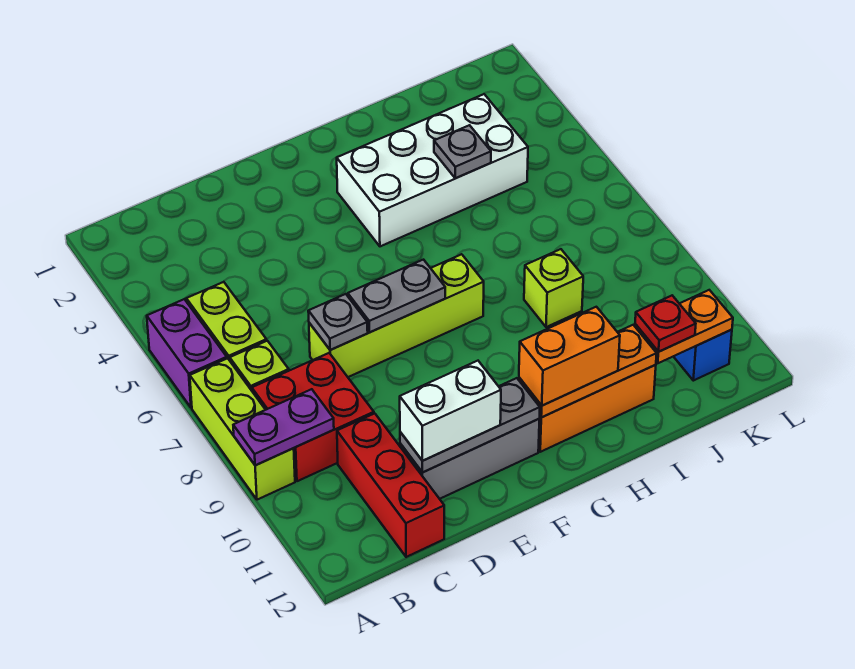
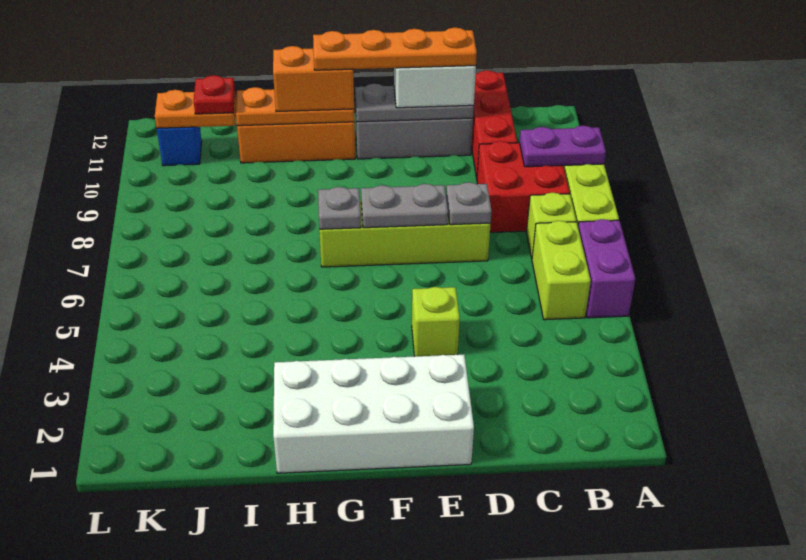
none -> orange plate D11:G11 level 4
white brick G3:J4 level 1 -> white brick E1:H2 level 1
grey plate I4 level 2 -> grey plate G7 level 2
lime brick I8 level 1 -> lime brick E4 level 1

